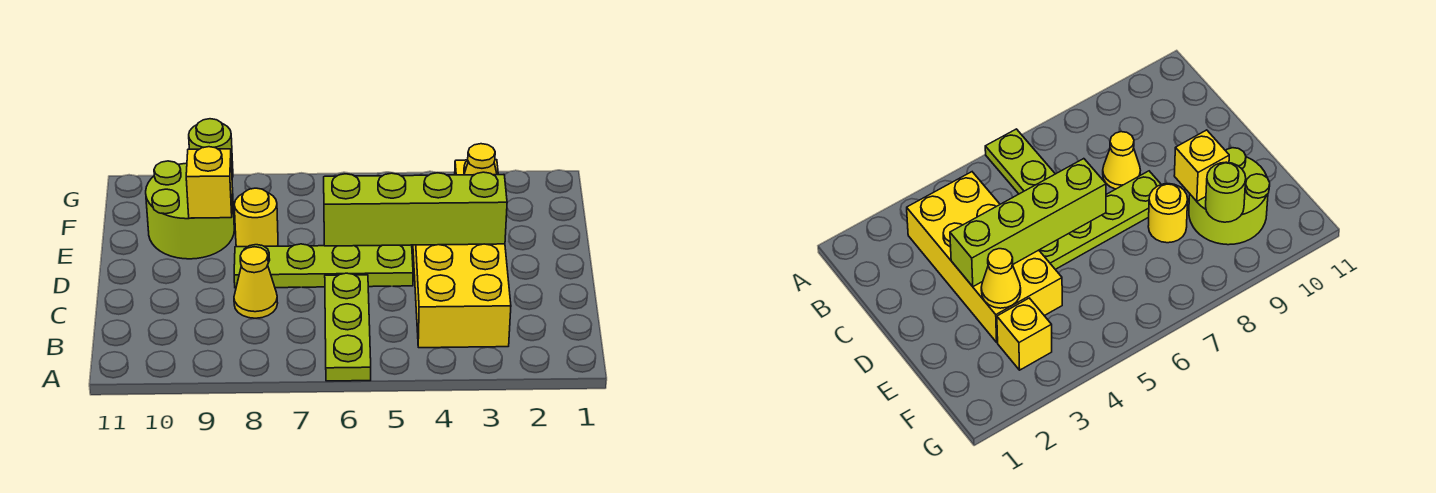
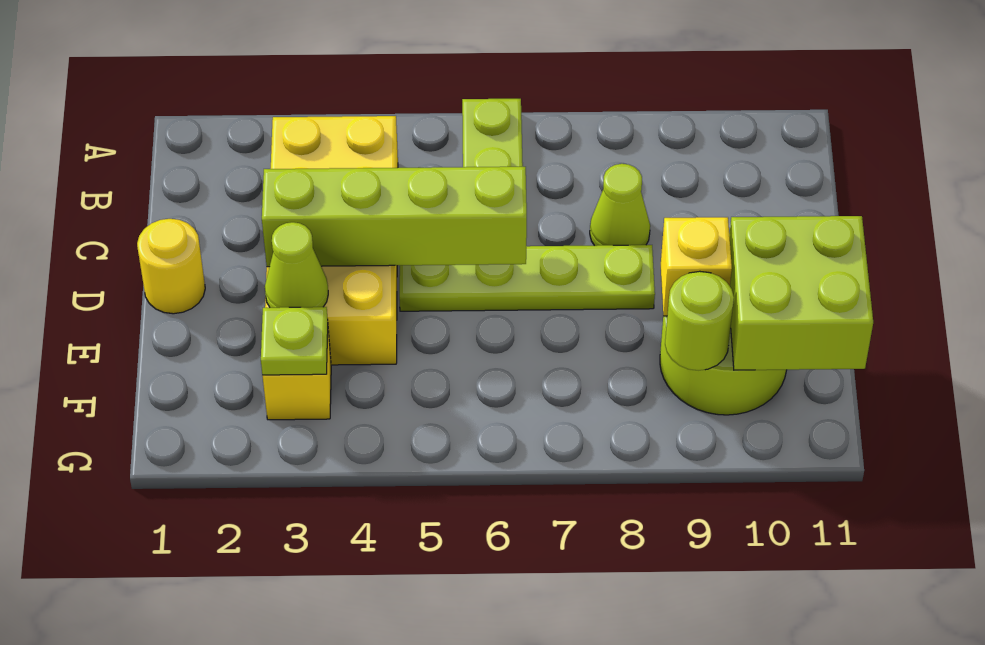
yellow cone C8 level 1 -> lime cone C8 level 1
yellow cone E3 level 2 -> lime cone E3 level 2
yellow round brick E8 level 1 -> yellow round brick D1 level 1
none -> lime brick E10:F11 level 2
none -> lime plate F3 level 2

